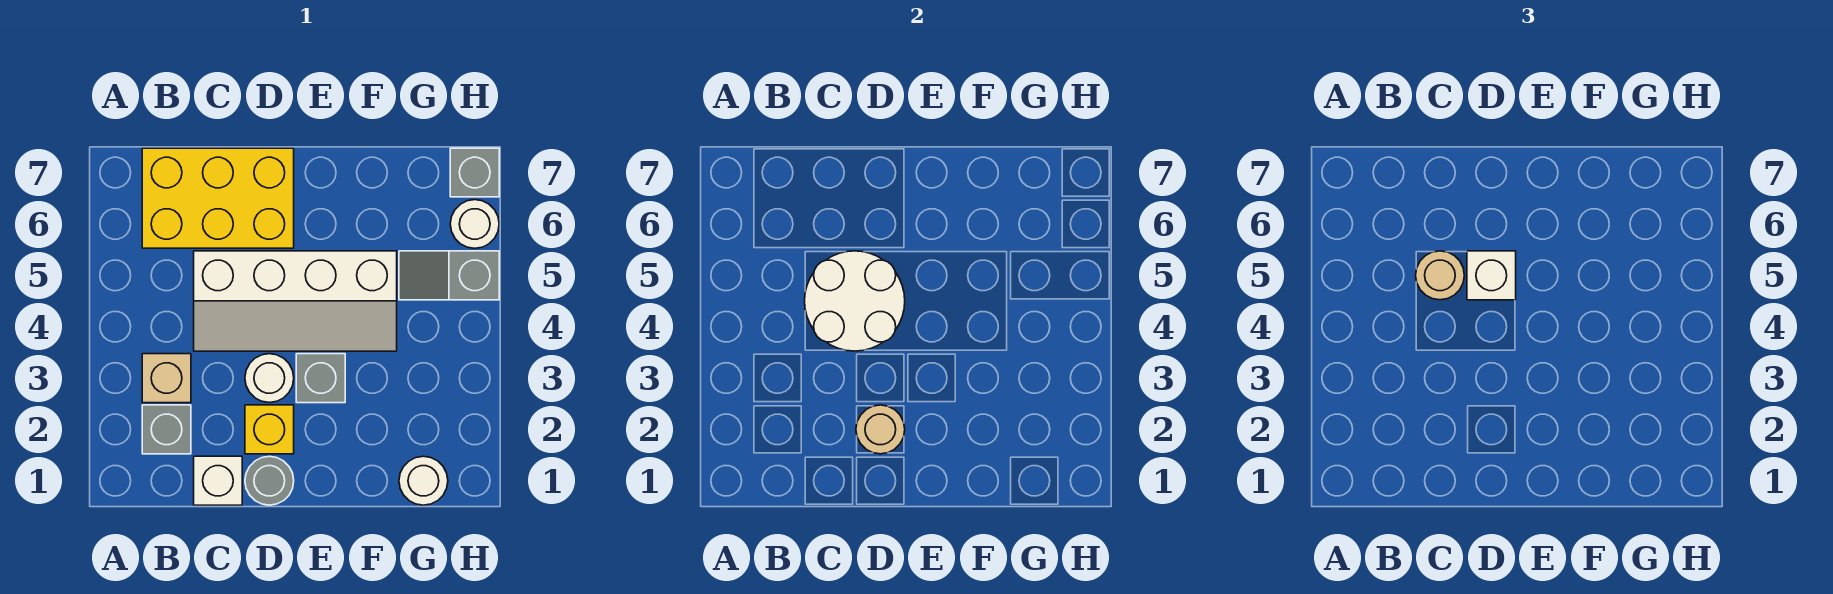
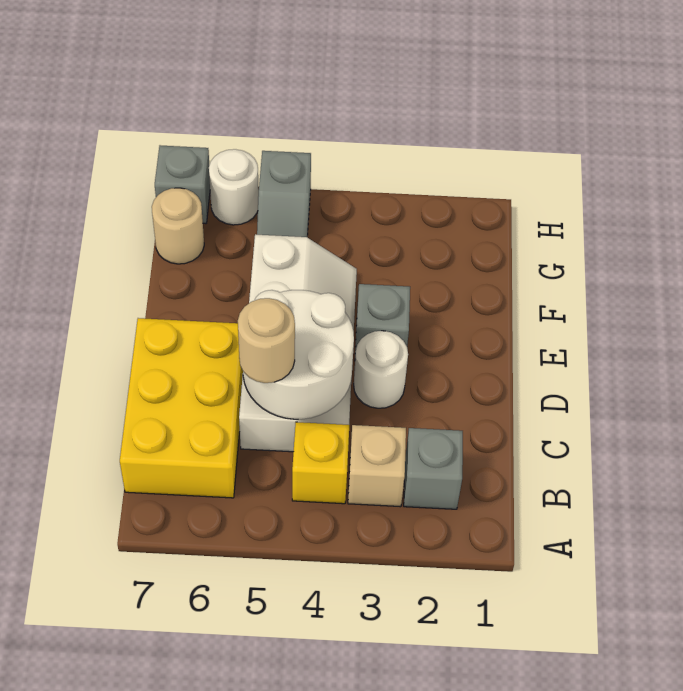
white brick C1 level 1 -> none
grey round brick D1 level 1 -> none
yellow brick D2 level 1 -> yellow brick B4 level 1
tan round brick D2 level 2 -> tan round brick G7 level 1
white brick D5 level 3 -> none
white round brick G1 level 1 -> none

